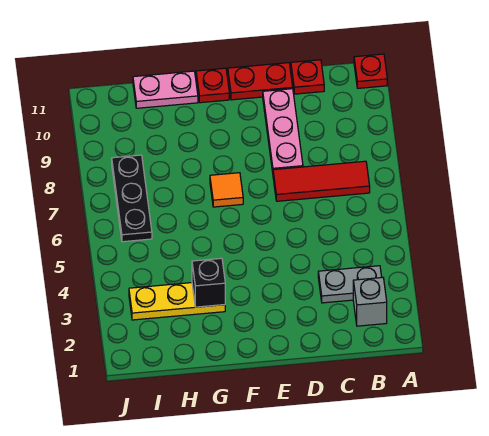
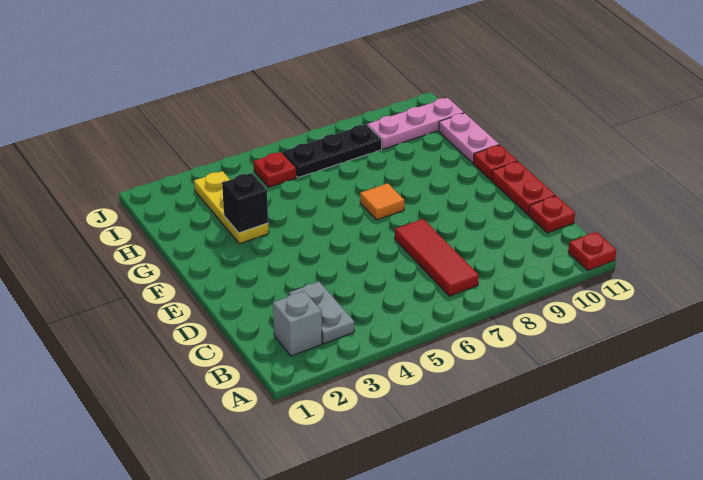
pink plate D8:D10 level 1 -> pink plate I9:I11 level 1
none -> red plate I5 level 1

